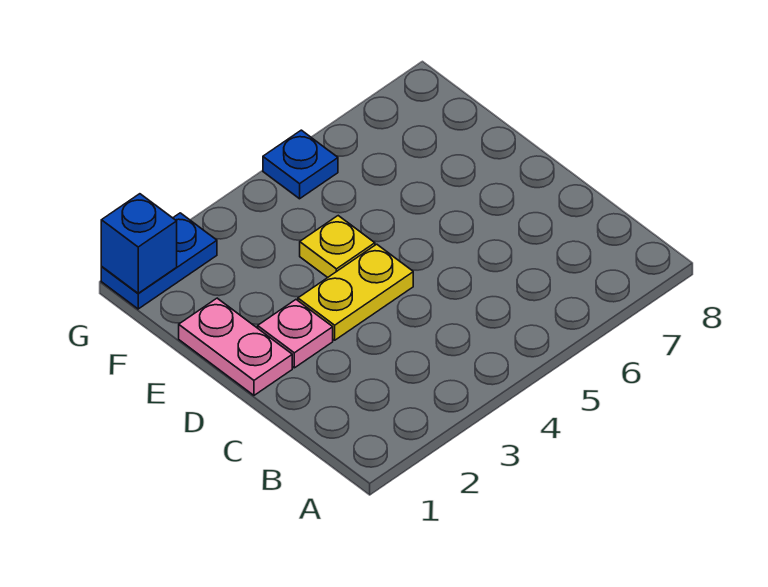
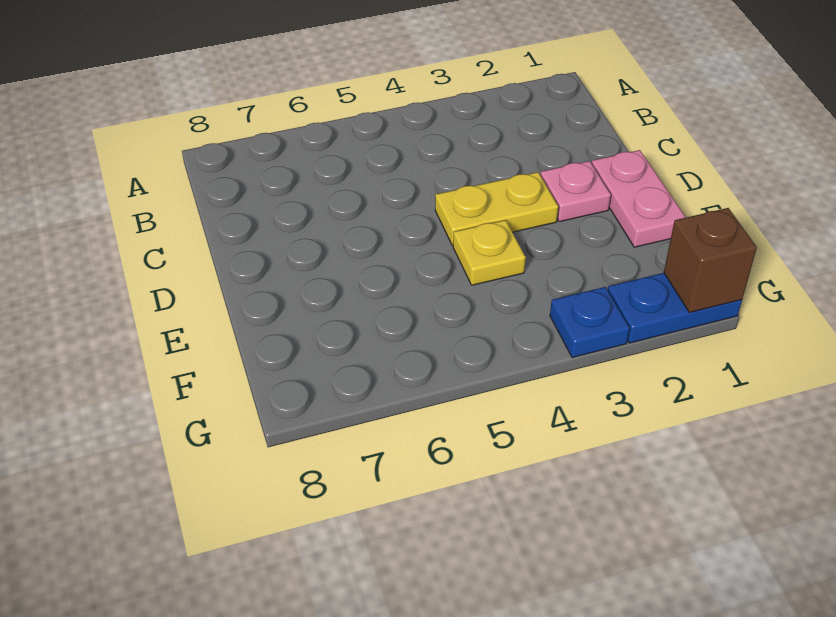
blue brick G1 level 2 -> brown brick G1 level 2
blue plate G5 level 1 -> blue plate G3 level 1

